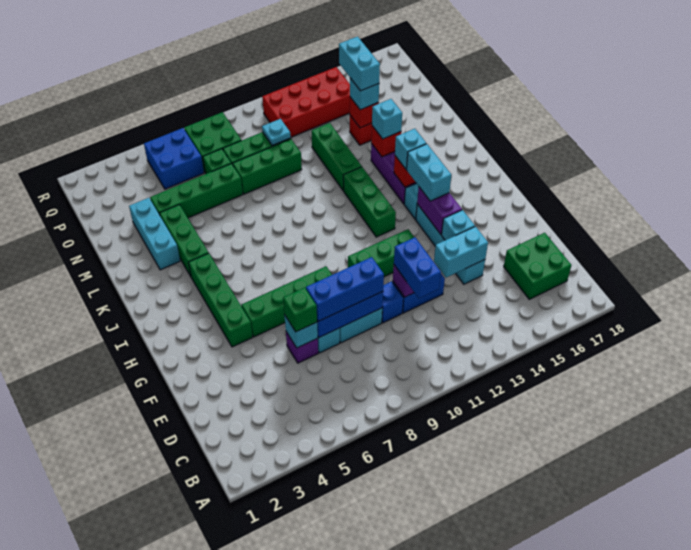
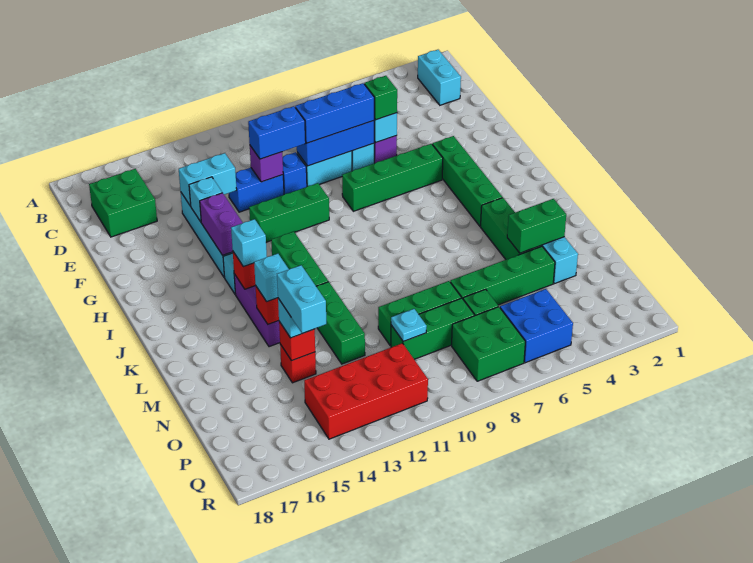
blue brick D11:E11 level 3 -> blue brick E10:E11 level 3
cyan brick H14:I14 level 3 -> cyan brick B2:C2 level 1
none -> green brick M3:M4 level 2

